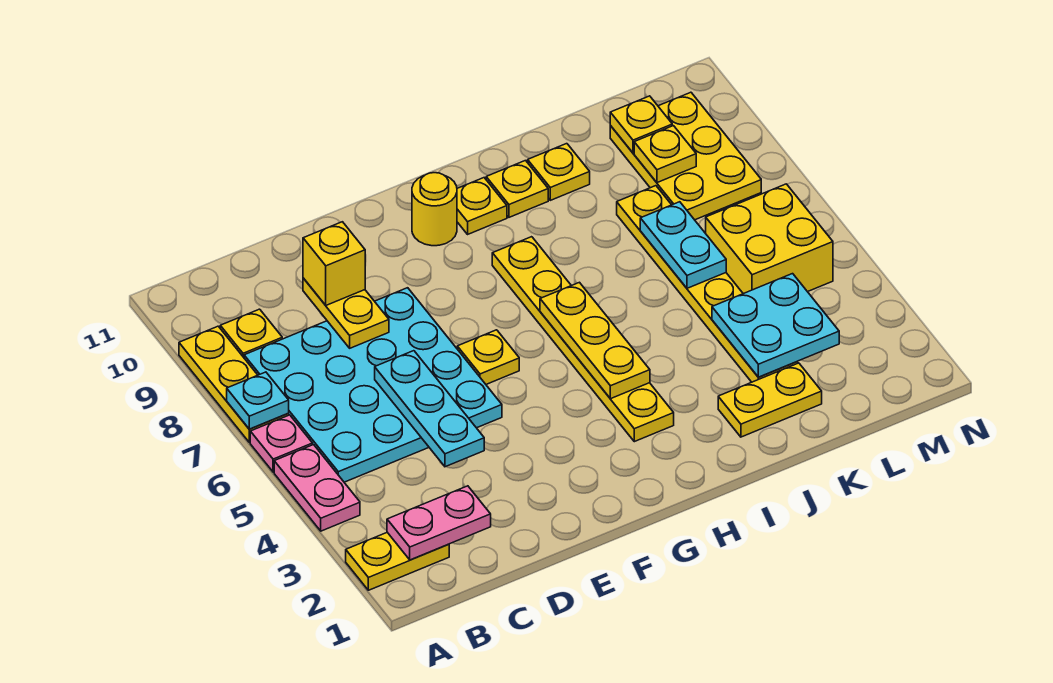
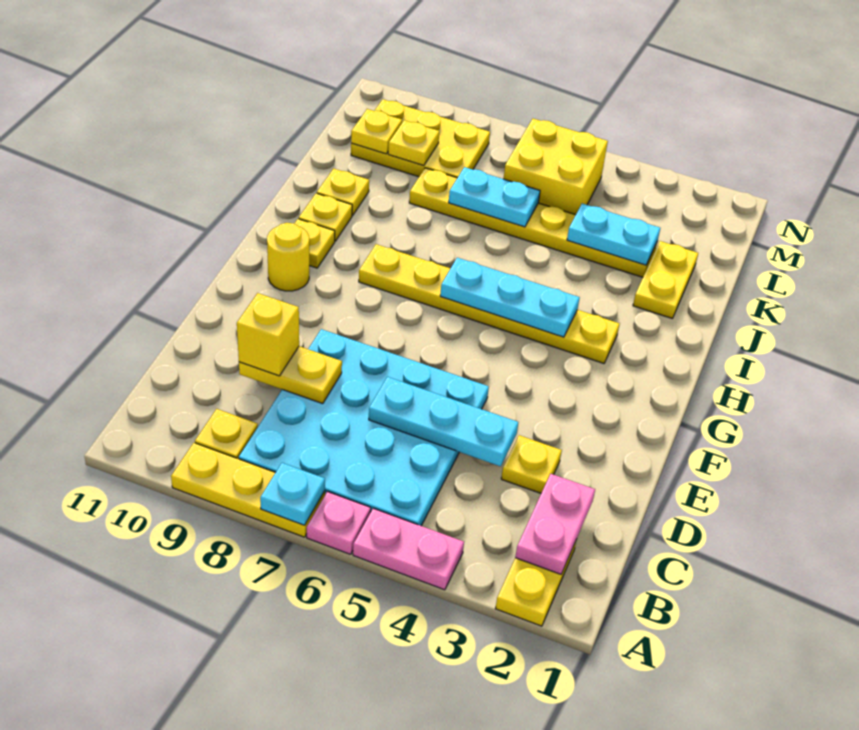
yellow plate F6 level 1 -> yellow plate D3 level 1
yellow plate H4:H6 level 2 -> cyan plate H4:H6 level 2
cyan plate K3:L4 level 2 -> cyan plate K3:K4 level 2

